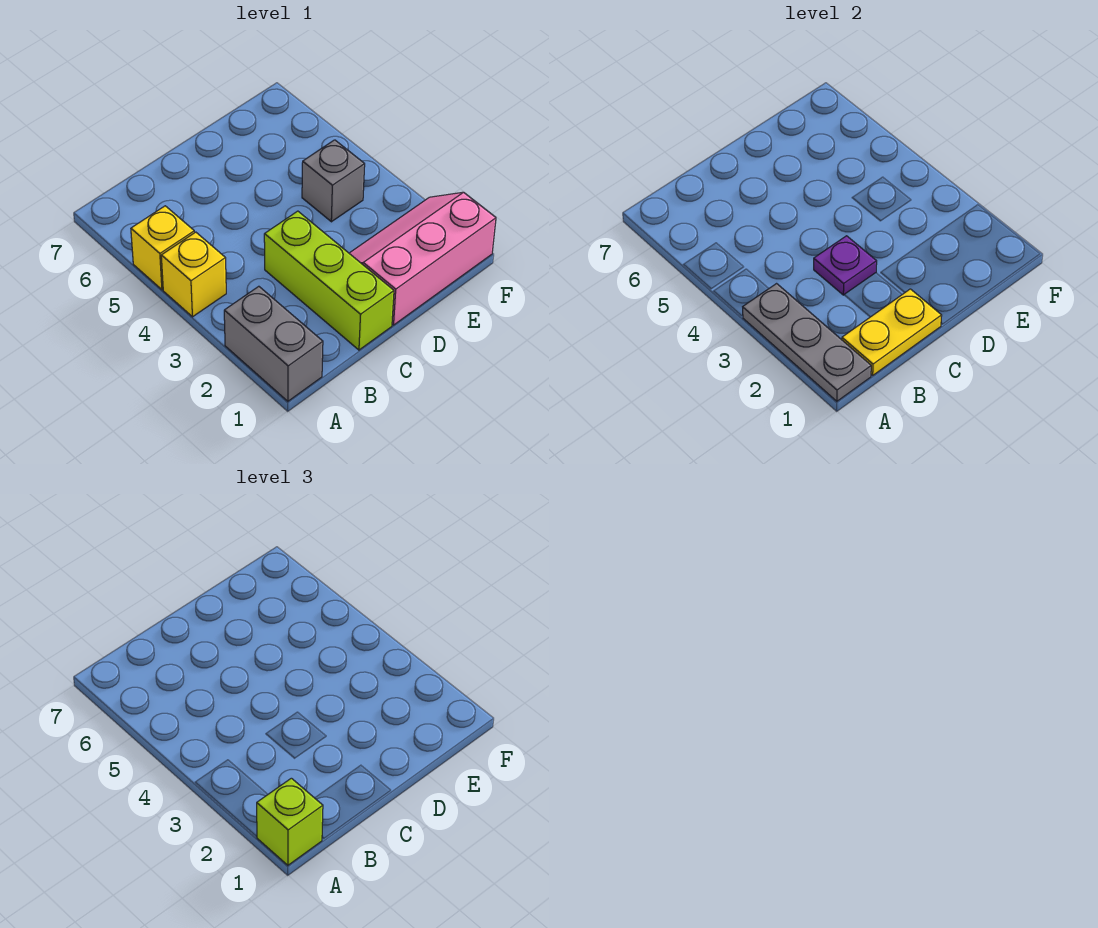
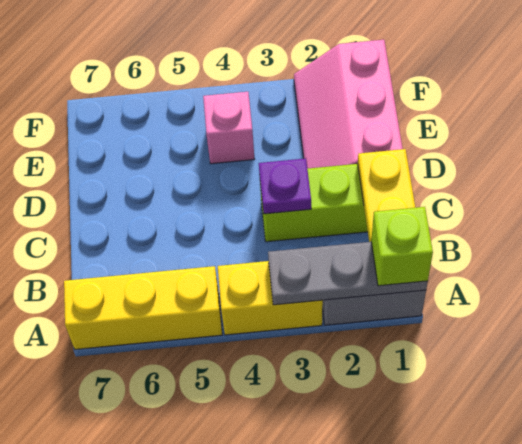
yellow brick A4 level 1 -> yellow brick A3:A4 level 1
yellow brick A5 level 1 -> yellow brick A5:A7 level 1
grey brick E4 level 1 -> pink brick E4 level 1

